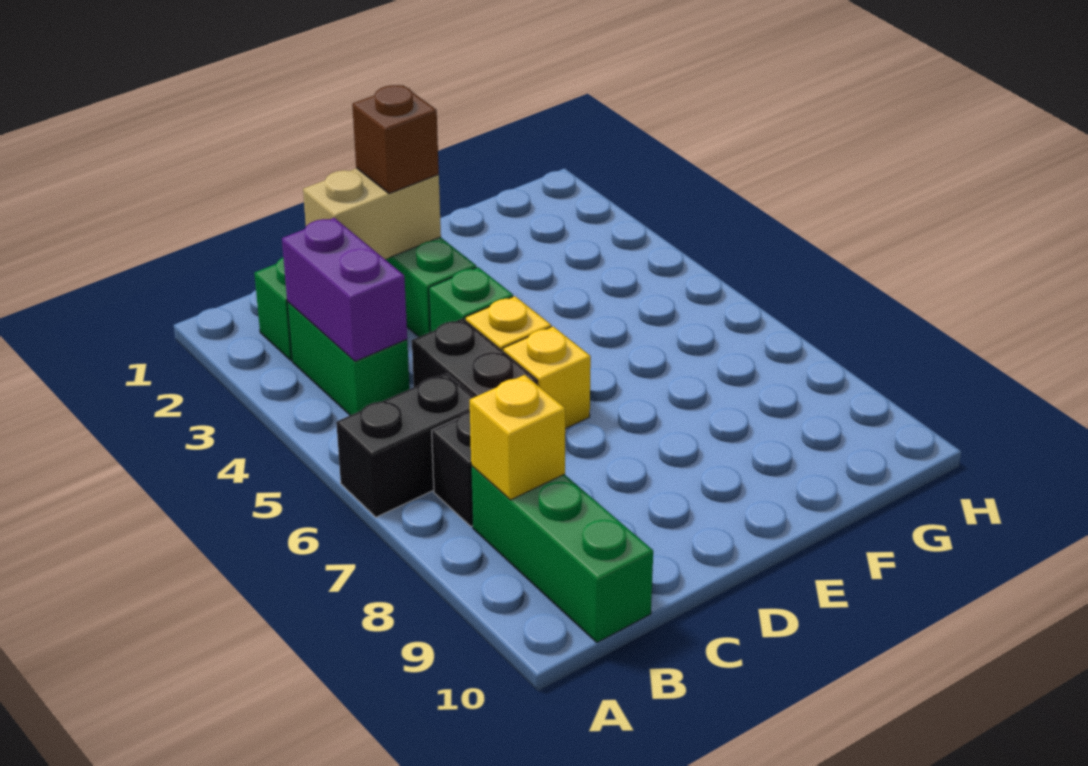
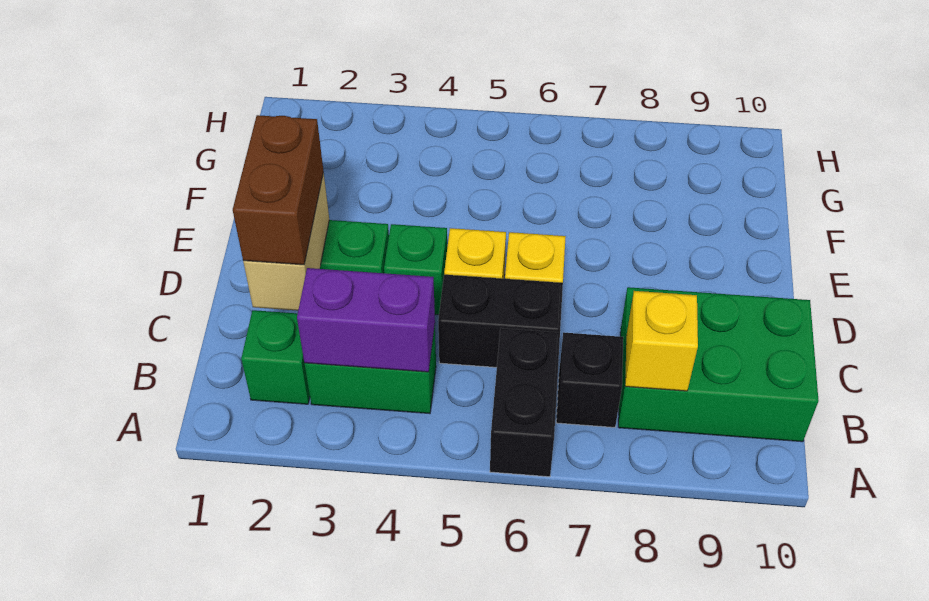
green brick B8:B10 level 1 -> green brick B8:C10 level 1
brown brick D2 level 3 -> brown brick C2:D2 level 3

